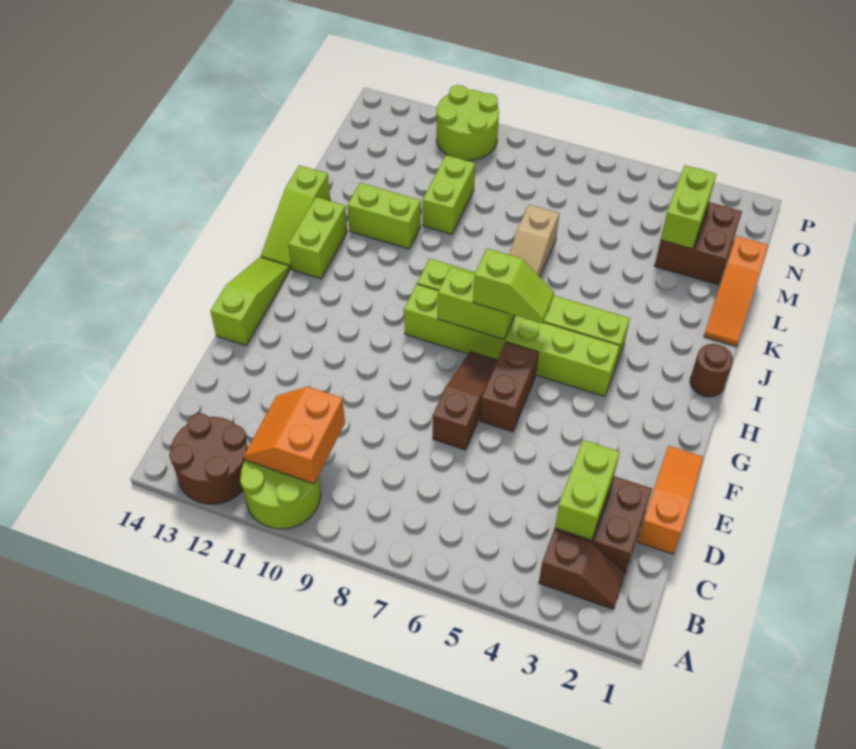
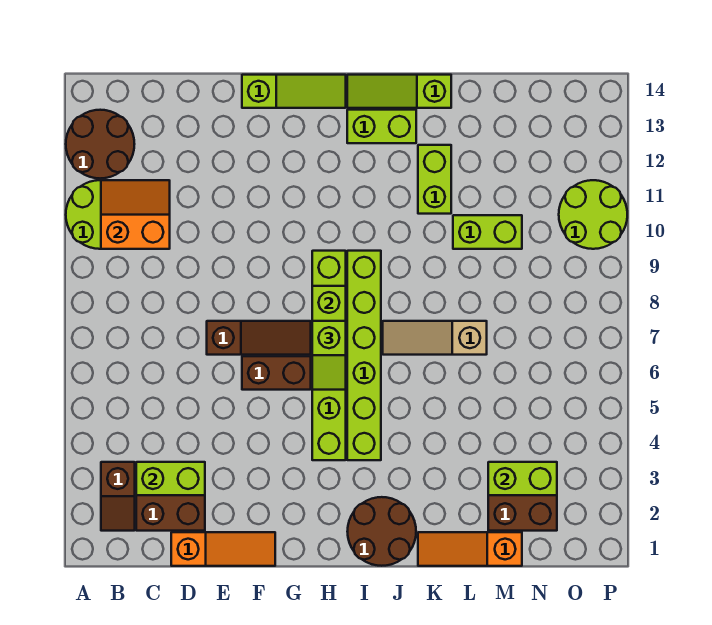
brown round brick I1 level 1 -> brown round brick I1:J2 level 1

